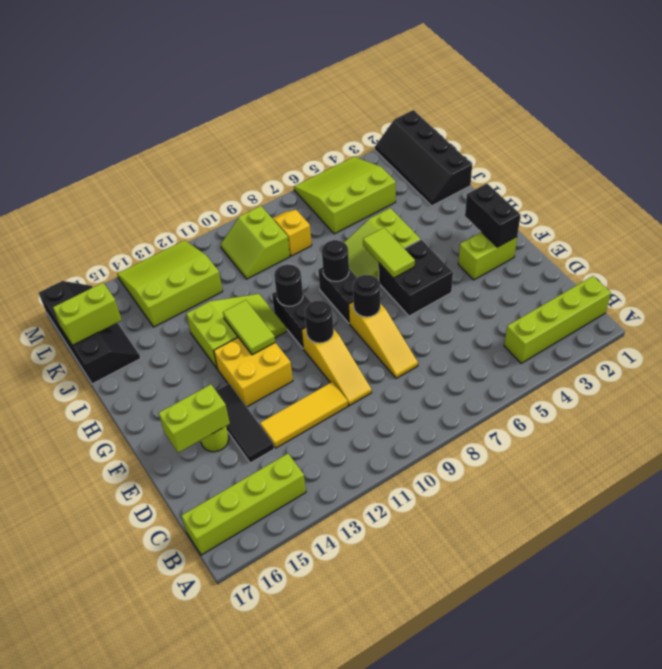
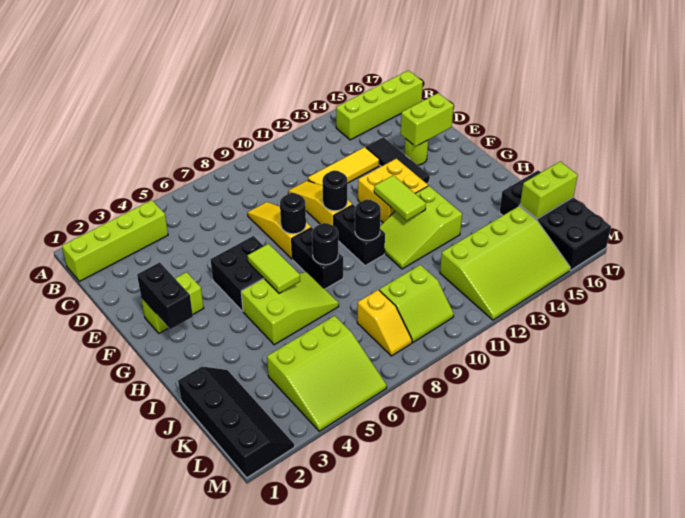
black slope J16:M17 level 1 top 17 -> black brick J16:M17 level 1
lime slope K9:L10 level 1 top 9 -> lime slope K9:L10 level 1 top K
lime slope K12:M14 level 1 top K -> lime slope K12:M15 level 1 top K

